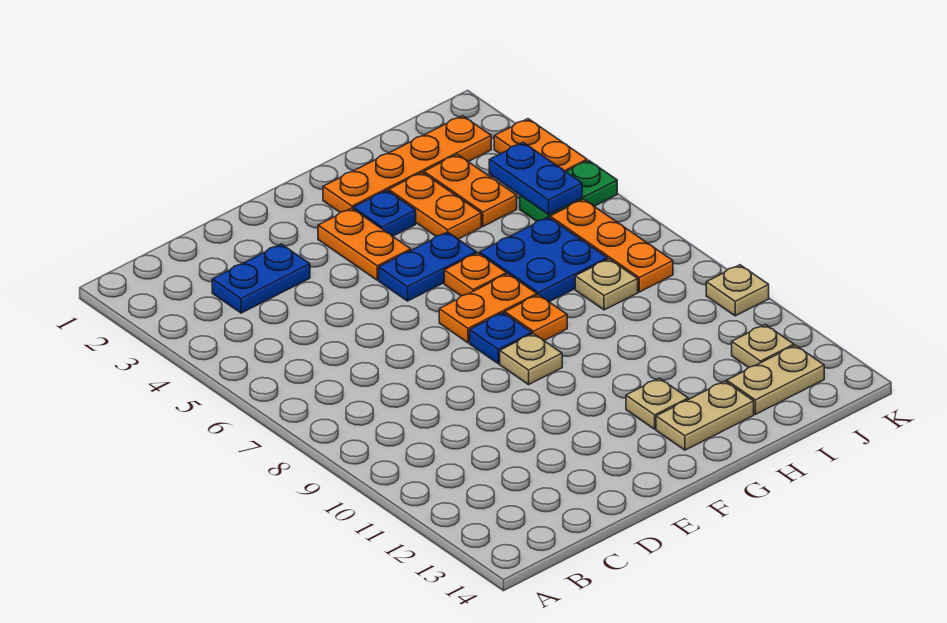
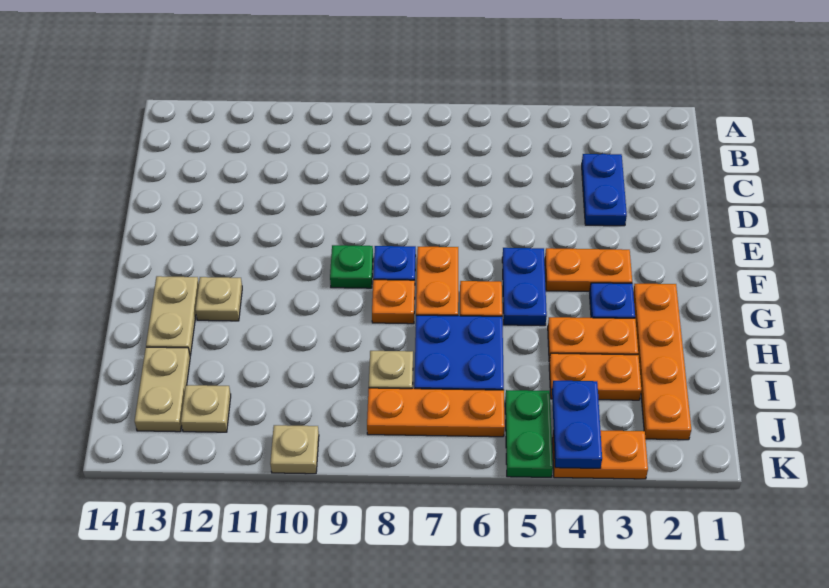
tan plate F9 level 1 -> green plate F9 level 1
blue plate J4:J5 level 2 -> blue plate J4:K4 level 2

